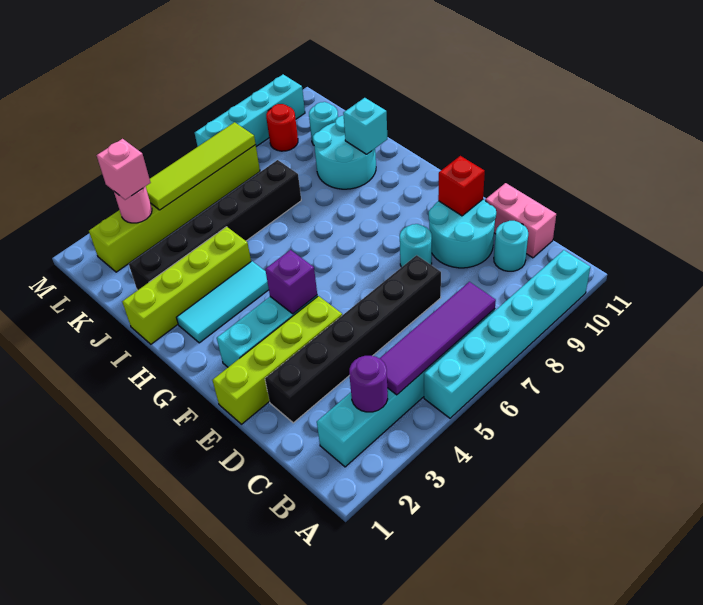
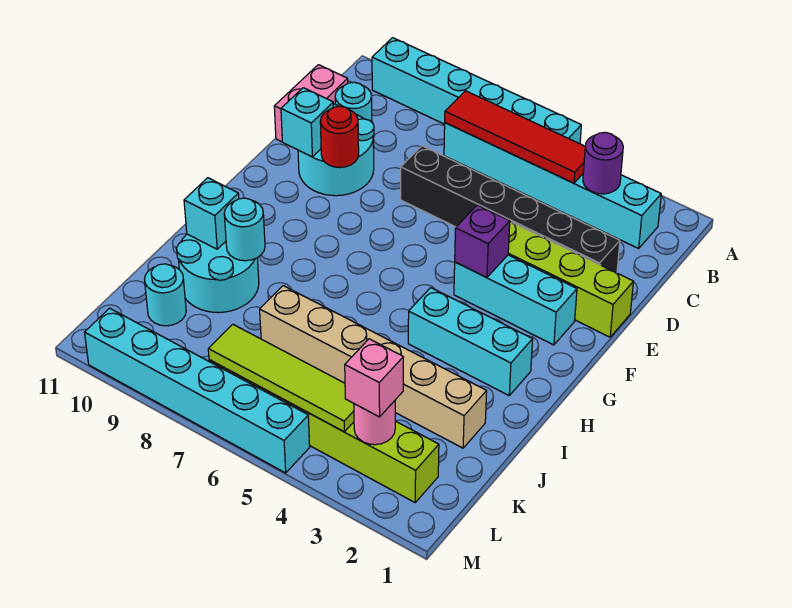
purple tile B4:B7 level 2 -> red tile B4:B7 level 2
cyan round brick E8 level 1 -> cyan round brick I9 level 2
red brick E10 level 2 -> cyan brick E10 level 2
cyan tile H2:H4 level 1 -> cyan brick H2:H4 level 1
lime brick I1:I4 level 1 -> none
black brick J2:J7 level 1 -> tan brick J2:J7 level 1
red round brick L9 level 1 -> red round brick E9 level 2
cyan brick M7:M10 level 1 -> cyan brick M5:M10 level 1

